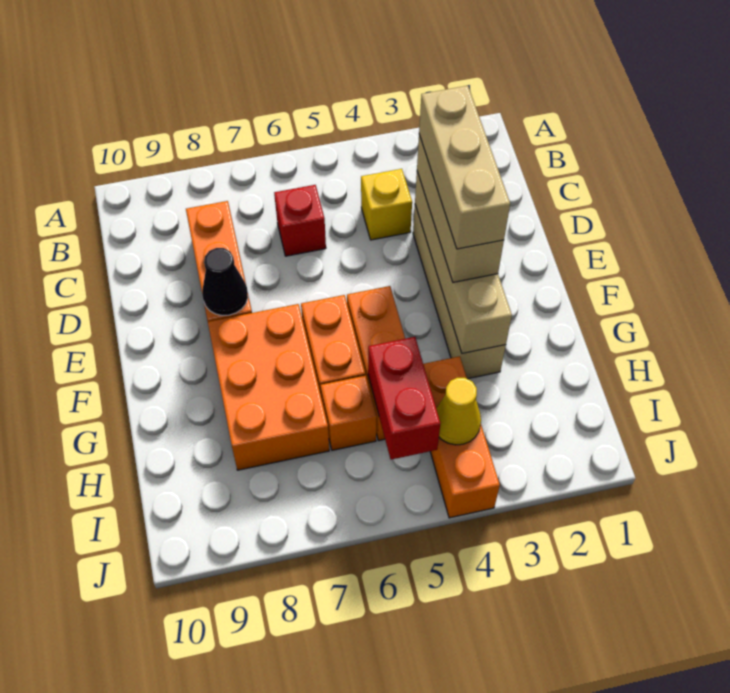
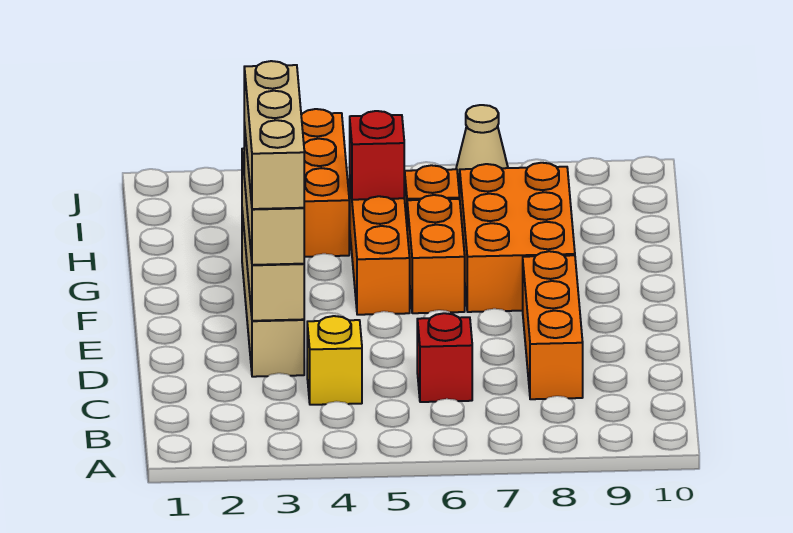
black cone E8 level 2 -> none
red brick H5:I5 level 2 -> red brick H5 level 2
yellow cone I4 level 2 -> none
none -> tan cone J7 level 1

